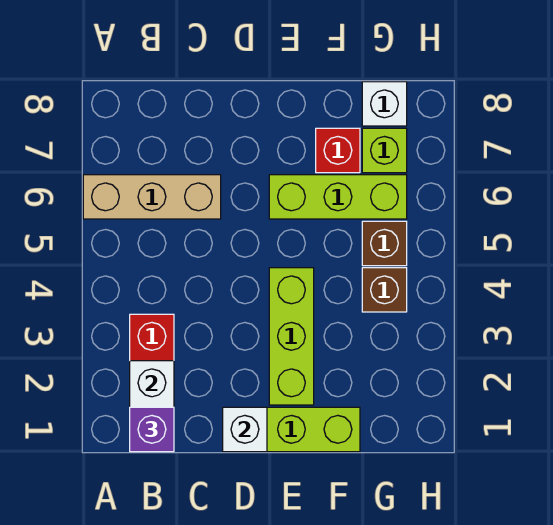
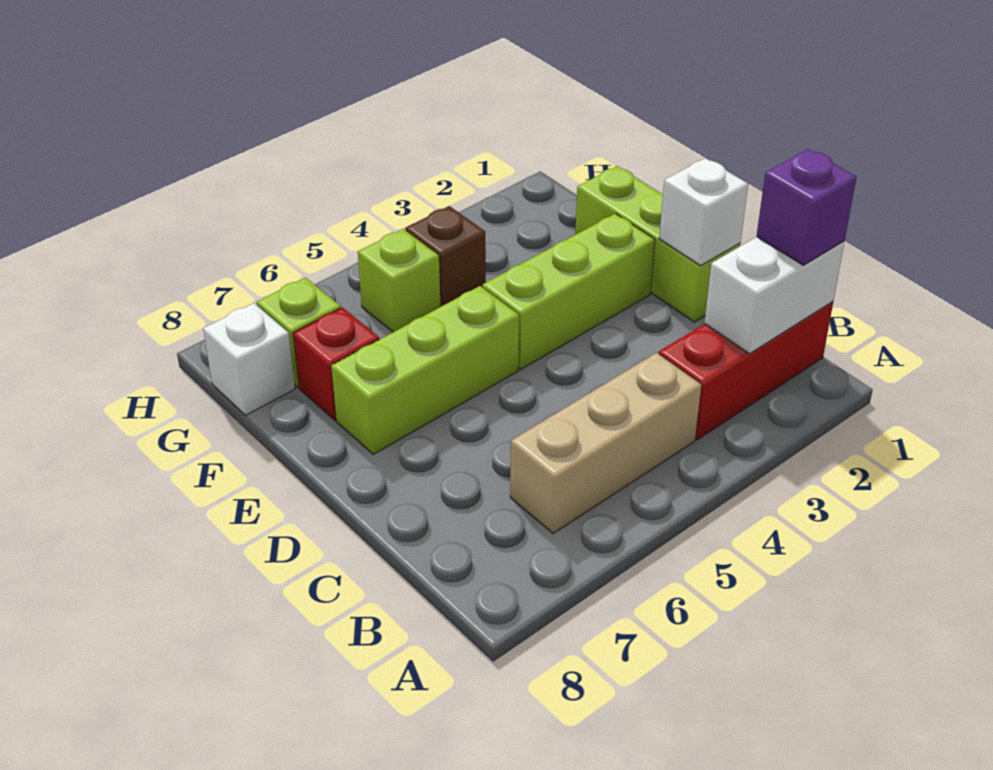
tan brick A6:C6 level 1 -> tan brick B4:B6 level 1
lime brick E6:G6 level 1 -> lime brick E5:E7 level 1
brown brick G5 level 1 -> lime brick G5 level 1

